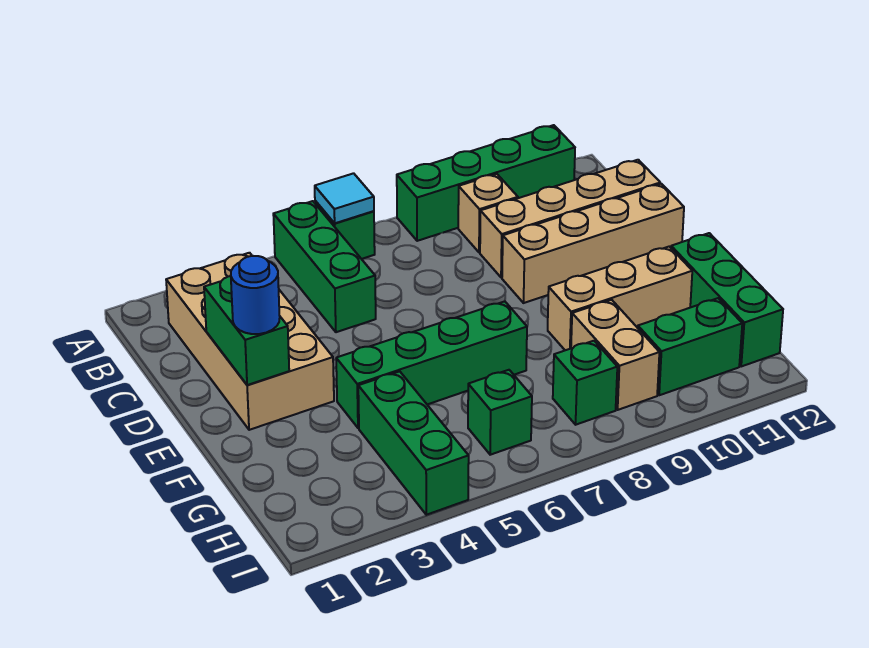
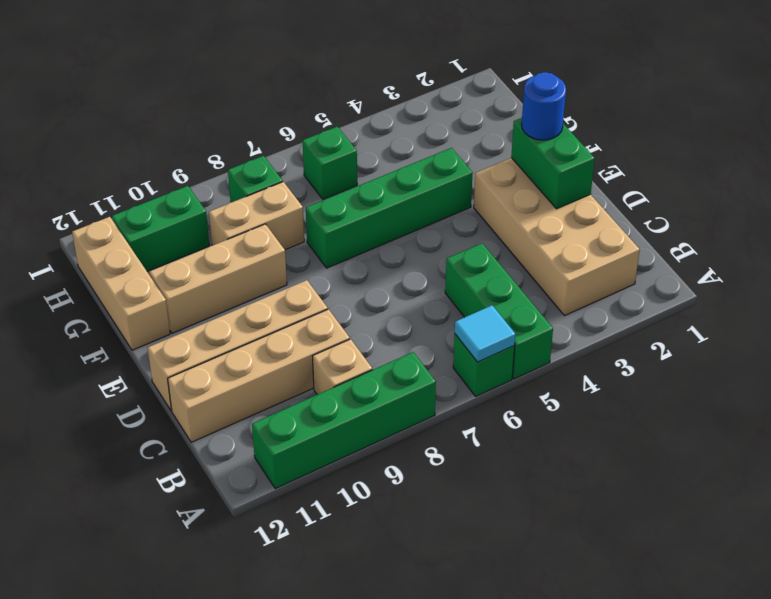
green brick F12:H12 level 1 -> tan brick F12:H12 level 1
green brick G4:I4 level 1 -> none
tan brick G9:H9 level 1 -> tan brick G8:G9 level 1

